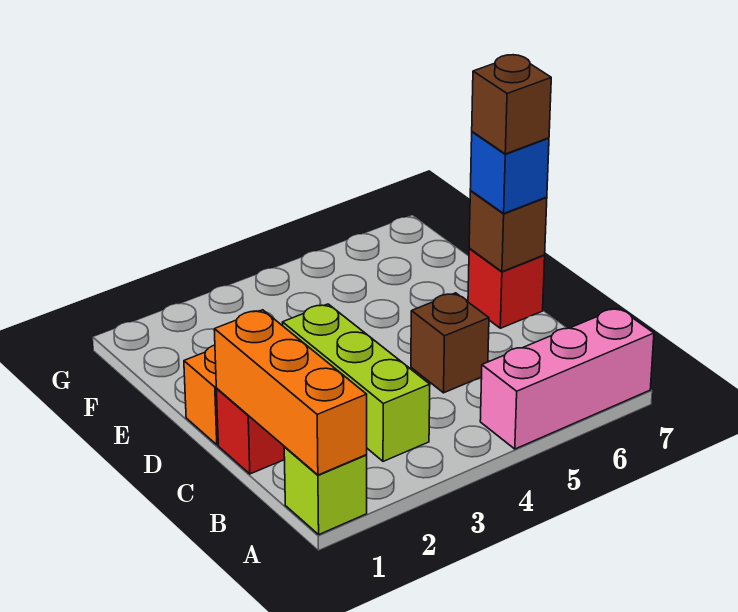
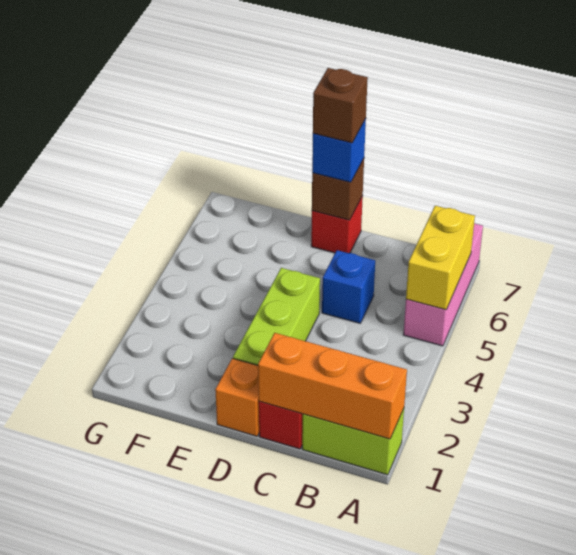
lime brick A1 level 1 -> lime brick A1:B1 level 1
none -> yellow brick A5:A6 level 2
lime brick B3:D3 level 1 -> lime brick D2:D4 level 1
brown brick C5 level 1 -> blue brick C5 level 1

